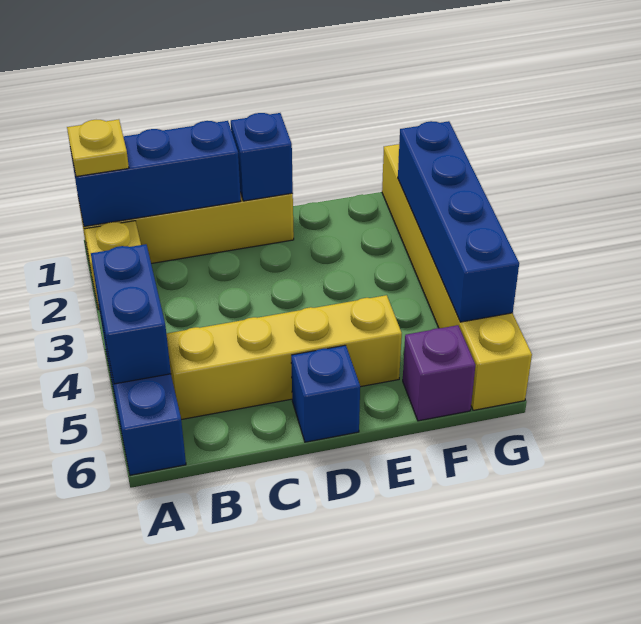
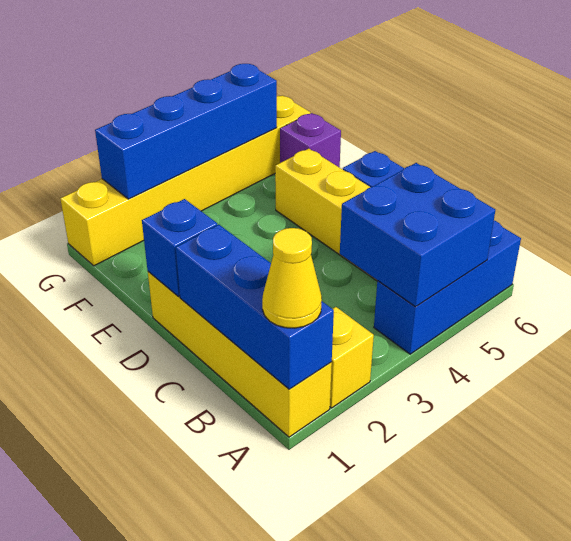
yellow plate A1 level 3 -> yellow cone A1 level 3
blue brick A4:A5 level 2 -> blue brick A4:B5 level 2

